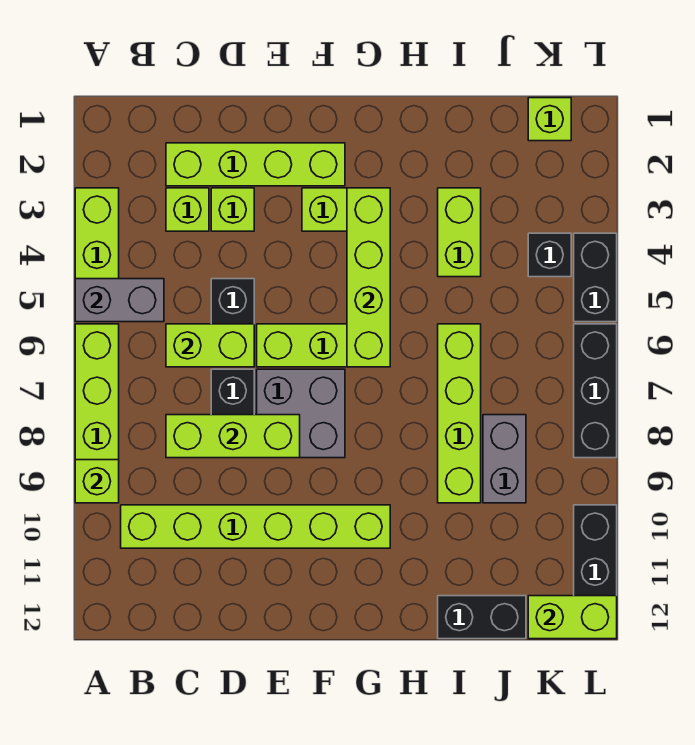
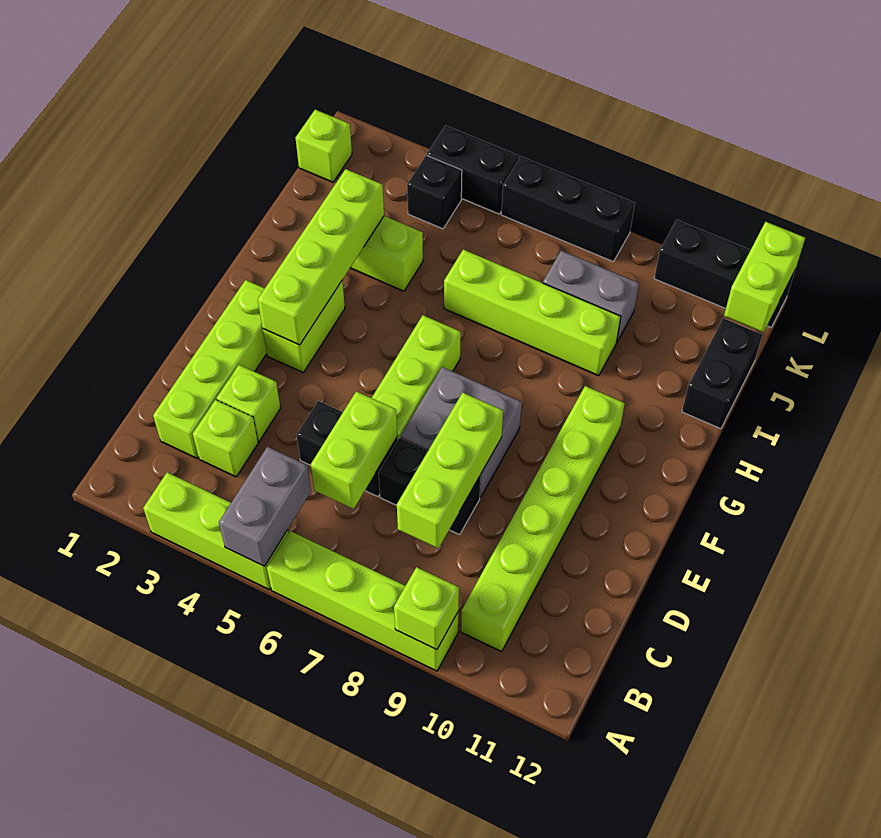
lime brick G3:G6 level 2 -> lime brick F3:I3 level 2

